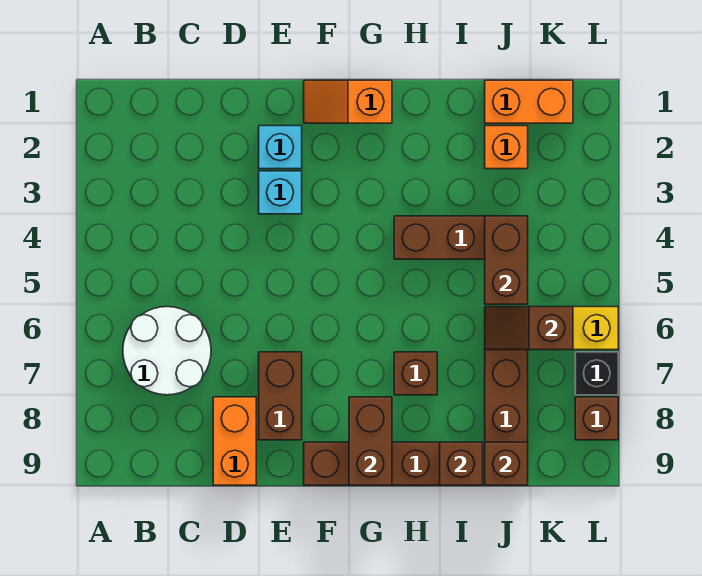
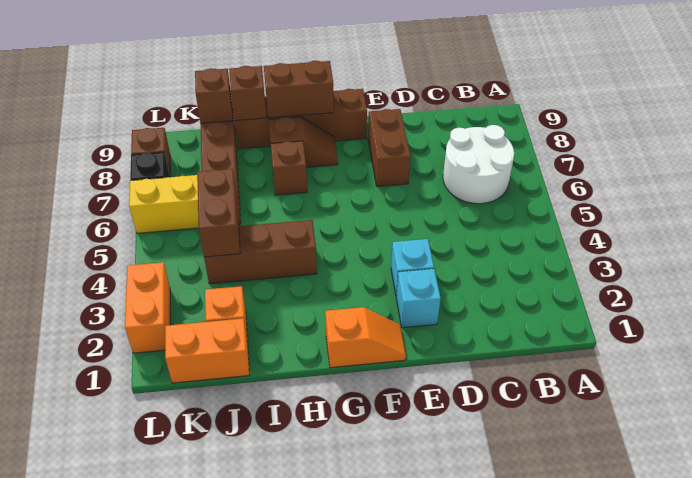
orange brick D8:D9 level 1 -> orange brick L2:L3 level 1
brown brick G8:G9 level 2 -> brown brick G9:H9 level 2
brown slope J6:K6 level 2 top K -> brown slope G8:H8 level 1 top H

